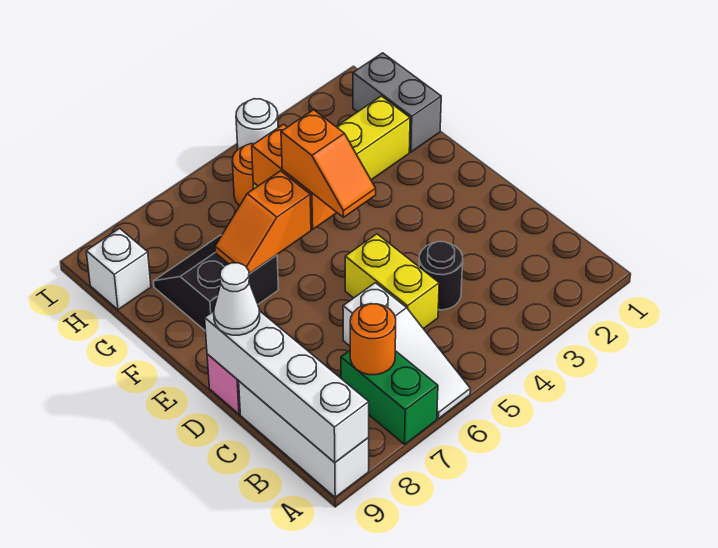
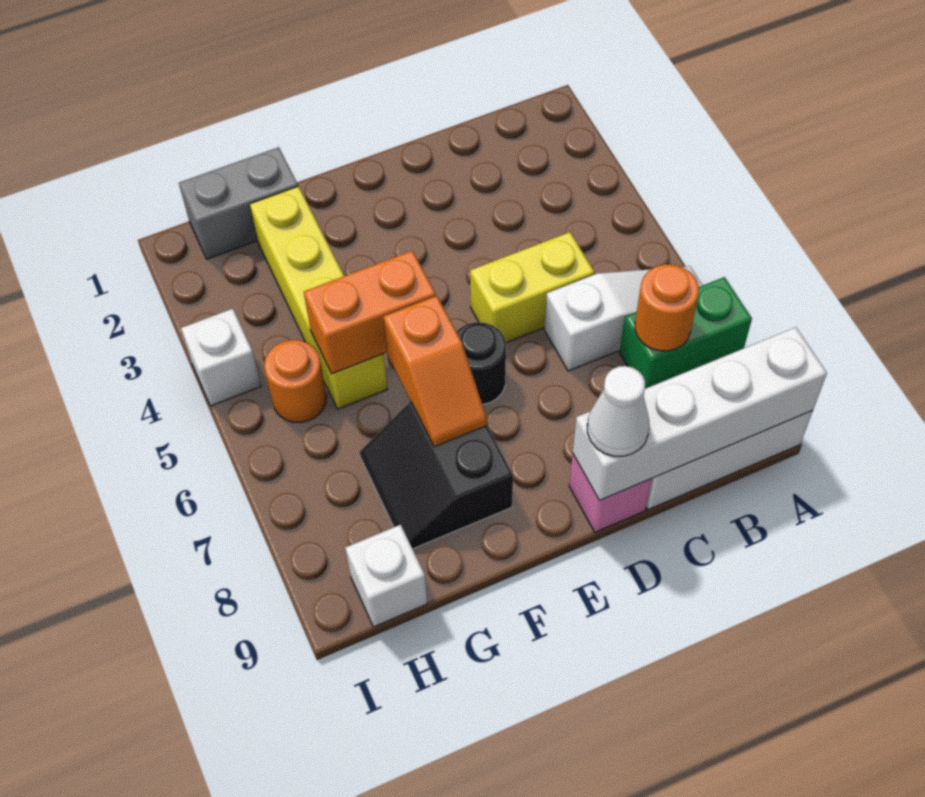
black round brick C4 level 1 -> black round brick E6 level 1
orange slope E5:F5 level 3 top F -> none
white round brick I4 level 1 -> white brick I4 level 1

